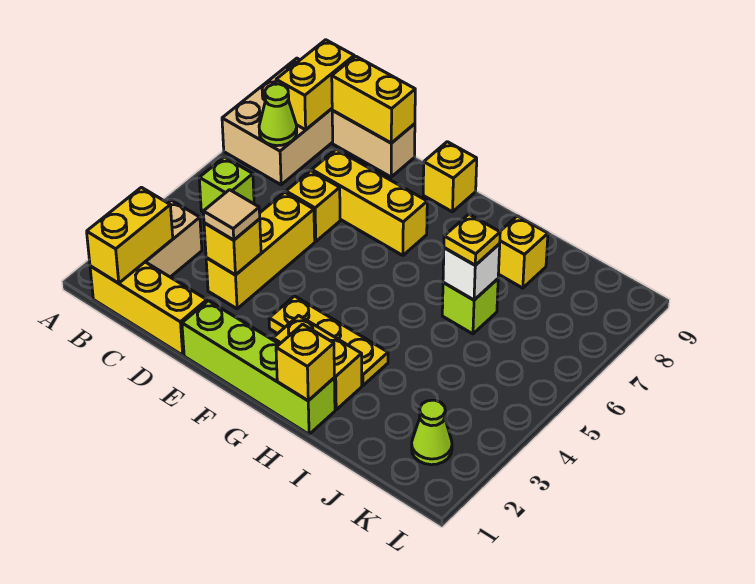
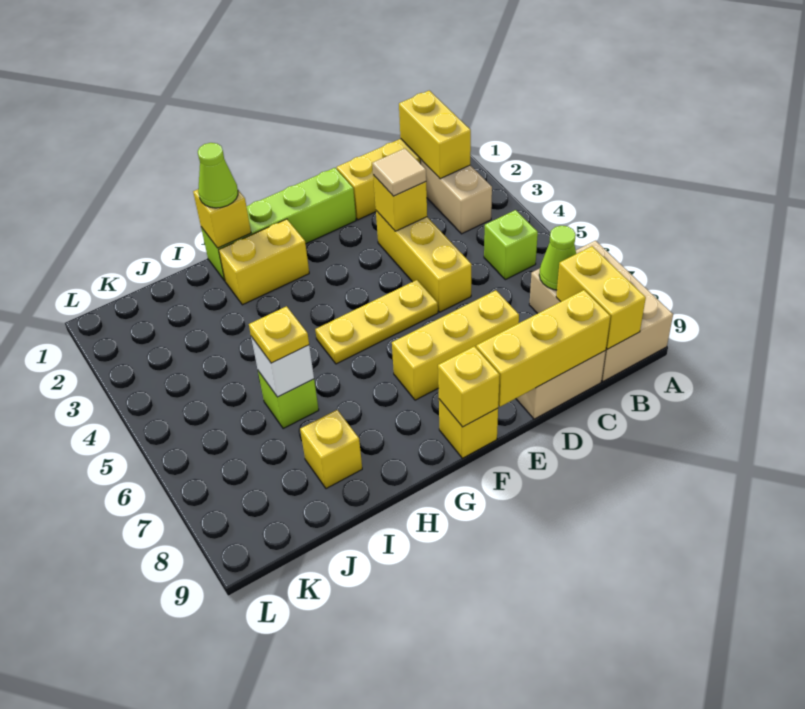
yellow brick C9:D9 level 2 -> yellow brick C9:E9 level 2
yellow brick D6 level 1 -> yellow brick F9 level 2
yellow plate F3:H3 level 1 -> yellow plate E5:G5 level 1
lime cone K2 level 1 -> lime cone H1 level 3

